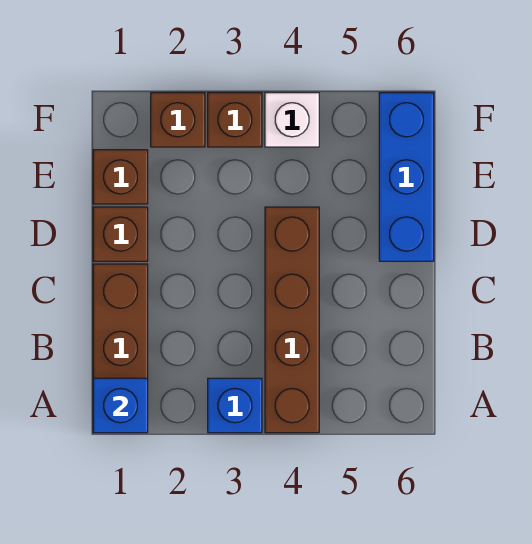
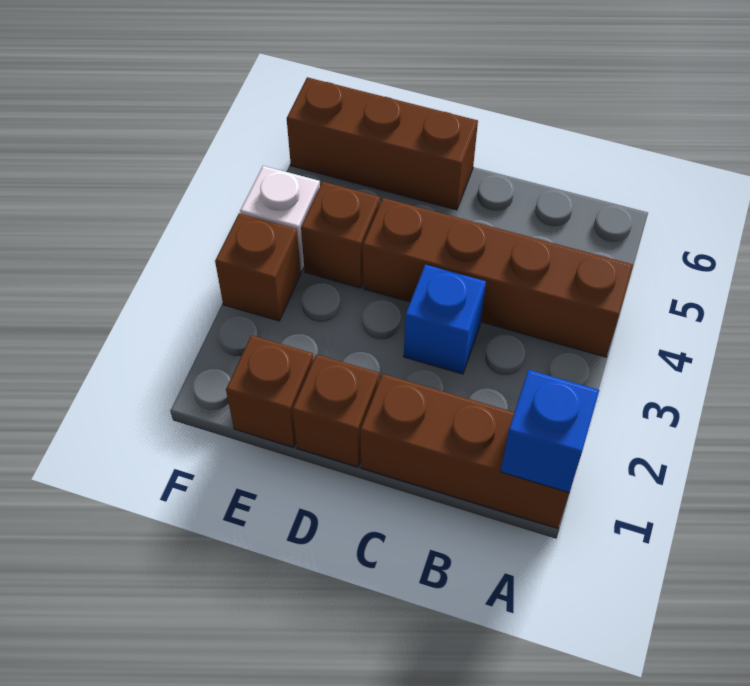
blue brick A3 level 1 -> blue brick C3 level 1
blue brick D6:F6 level 1 -> brown brick D6:F6 level 1
brown brick F2 level 1 -> brown brick E4 level 1

